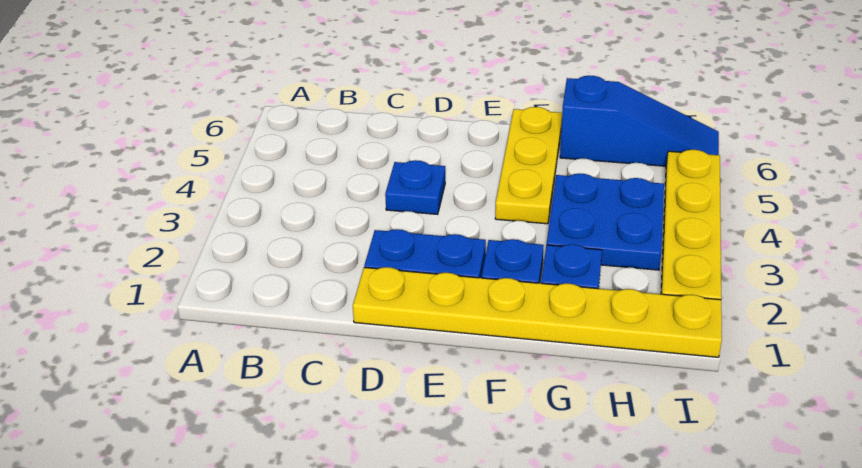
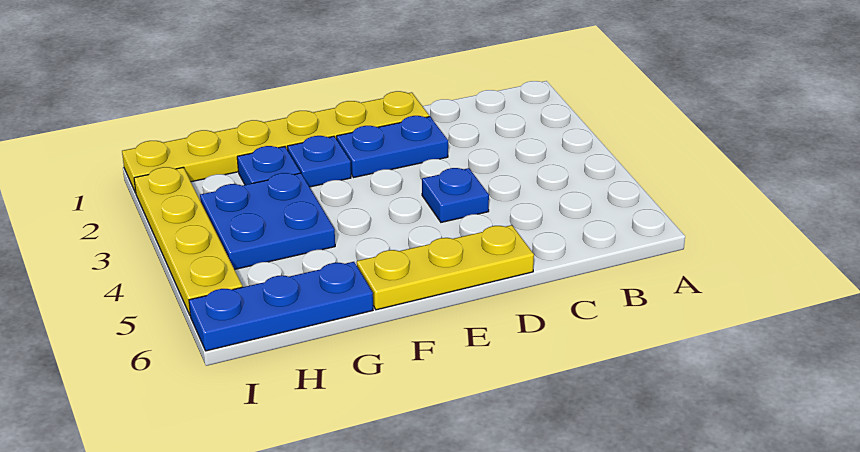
yellow plate F4:F6 level 1 -> yellow plate D6:F6 level 1
blue slope G6:I6 level 1 top G -> blue plate G6:I6 level 1

